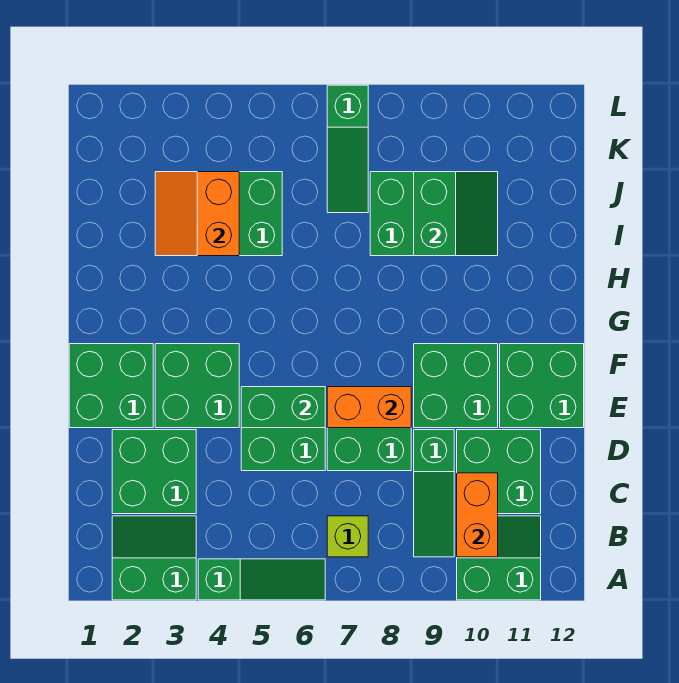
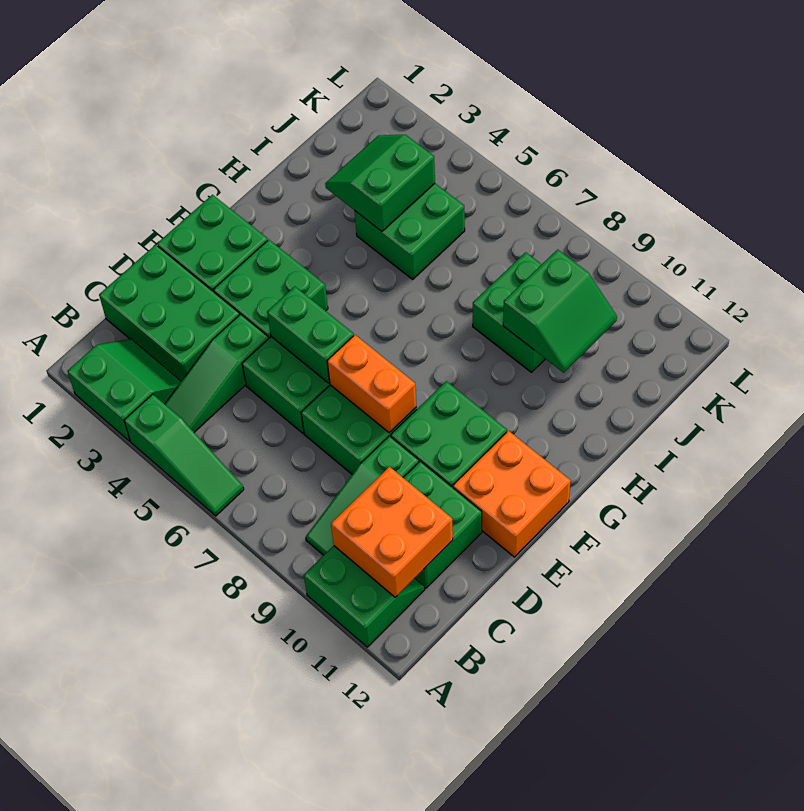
lime brick B7 level 1 -> none
orange brick B10:C10 level 2 -> orange brick B10:C11 level 2
green brick C2:D3 level 1 -> green brick C1:D3 level 1
green brick E11:F12 level 1 -> orange brick E11:F12 level 1
orange slope I3:J4 level 2 top 4 -> green slope I3:J4 level 2 top 4
green slope J7:L7 level 1 top L -> green slope B4:D4 level 1 top D

